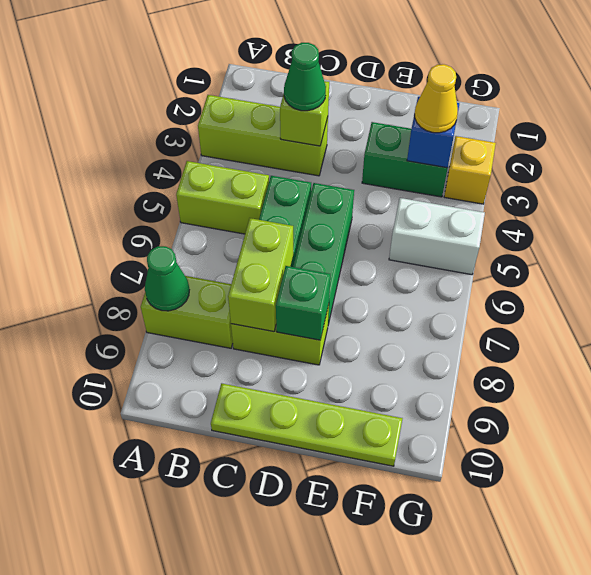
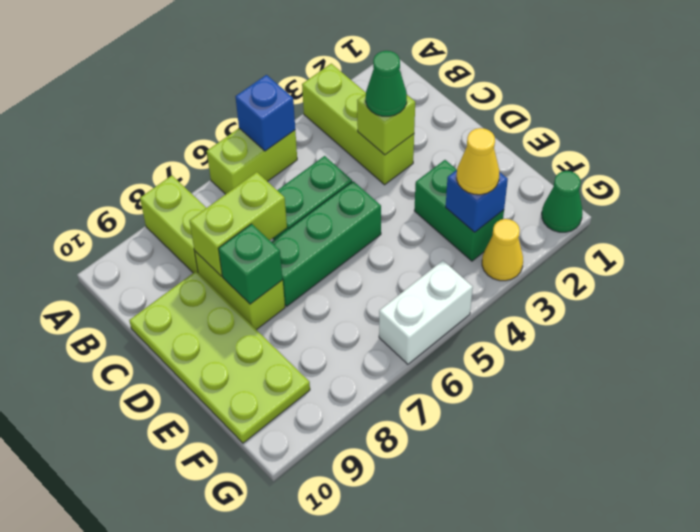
lime brick A5:B5 level 1 -> lime brick A5:A6 level 1
none -> blue brick A5 level 2
green cone A8 level 2 -> green cone G1 level 1
lime plate C10:F10 level 1 -> lime plate C9:F10 level 1
white brick F5:G5 level 1 -> white brick G5:G6 level 1
yellow brick G3 level 1 -> yellow cone G3 level 1

